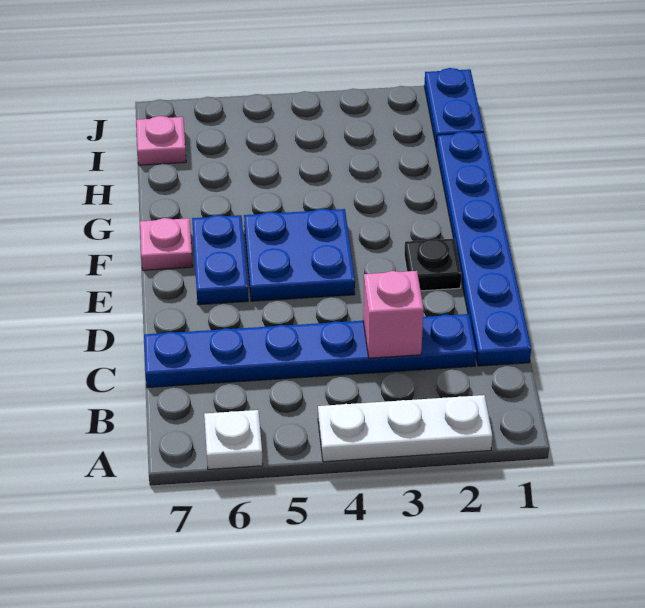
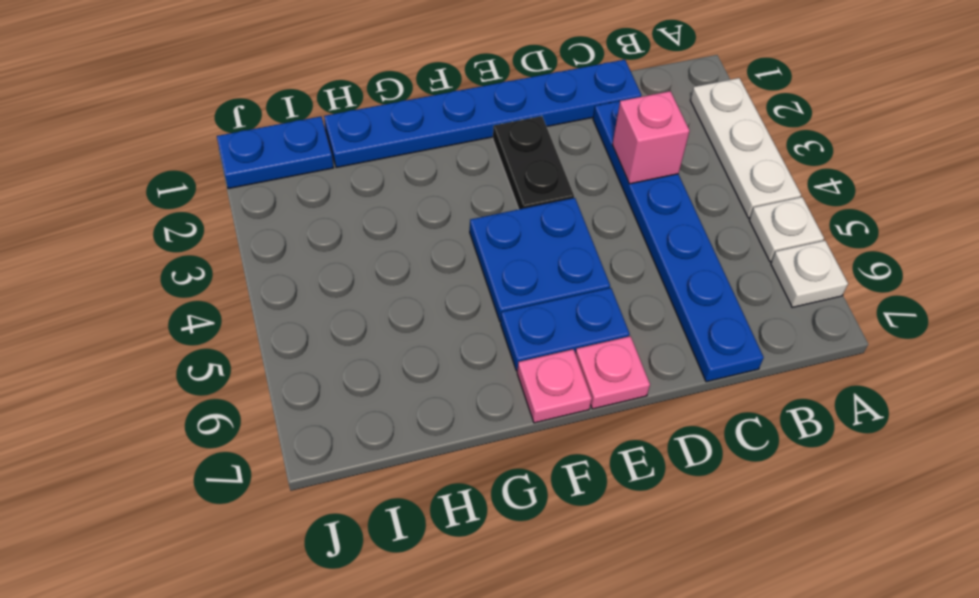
none -> white plate A5 level 1
black plate E2 level 1 -> black plate E2:E3 level 1
pink plate I7 level 1 -> pink plate E7 level 1

